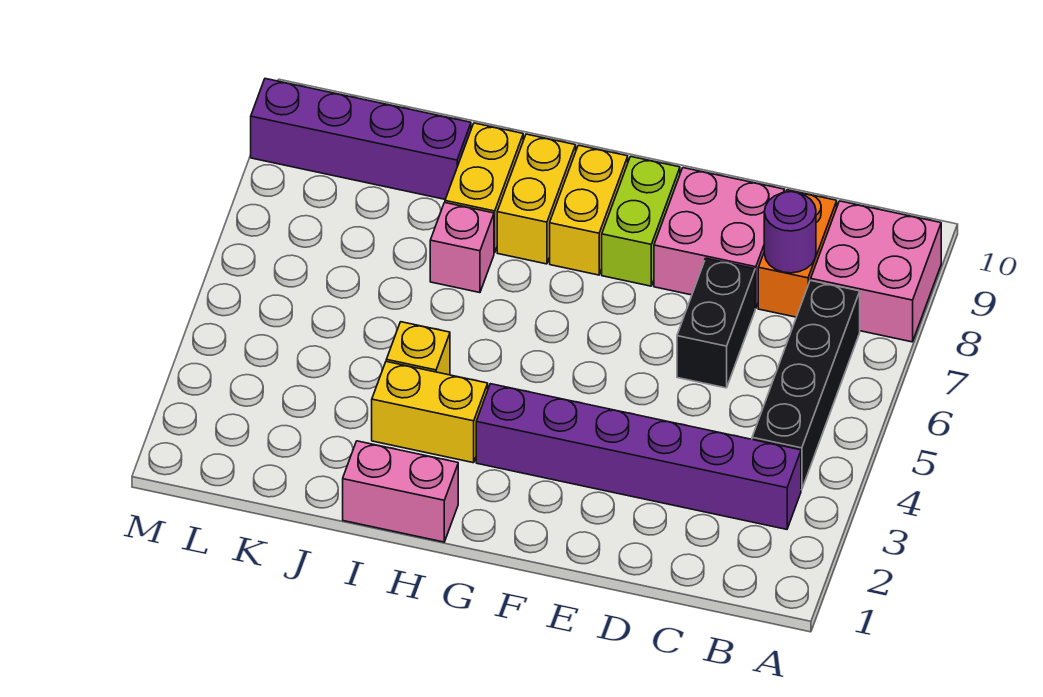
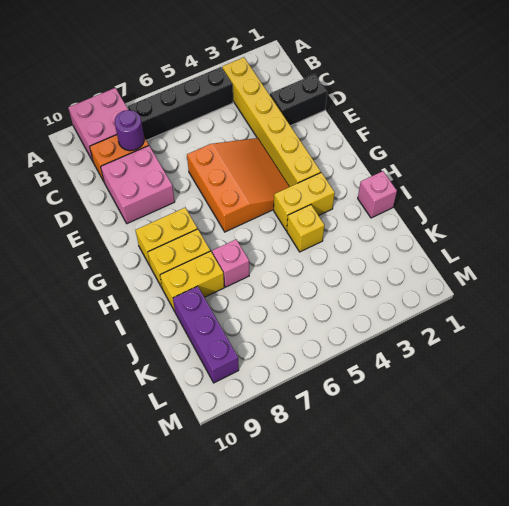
purple brick B3:G3 level 1 -> yellow brick B3:G3 level 1
black brick D6:D7 level 1 -> black brick D1:D2 level 1
none -> orange slope E4:G6 level 1 top 6
lime brick F8:F9 level 1 -> none
pink brick H1:I1 level 1 -> pink brick I1 level 1
yellow brick H3:I3 level 1 -> yellow brick H3:H4 level 1
purple brick J9:M9 level 1 -> purple brick J9:L9 level 1

